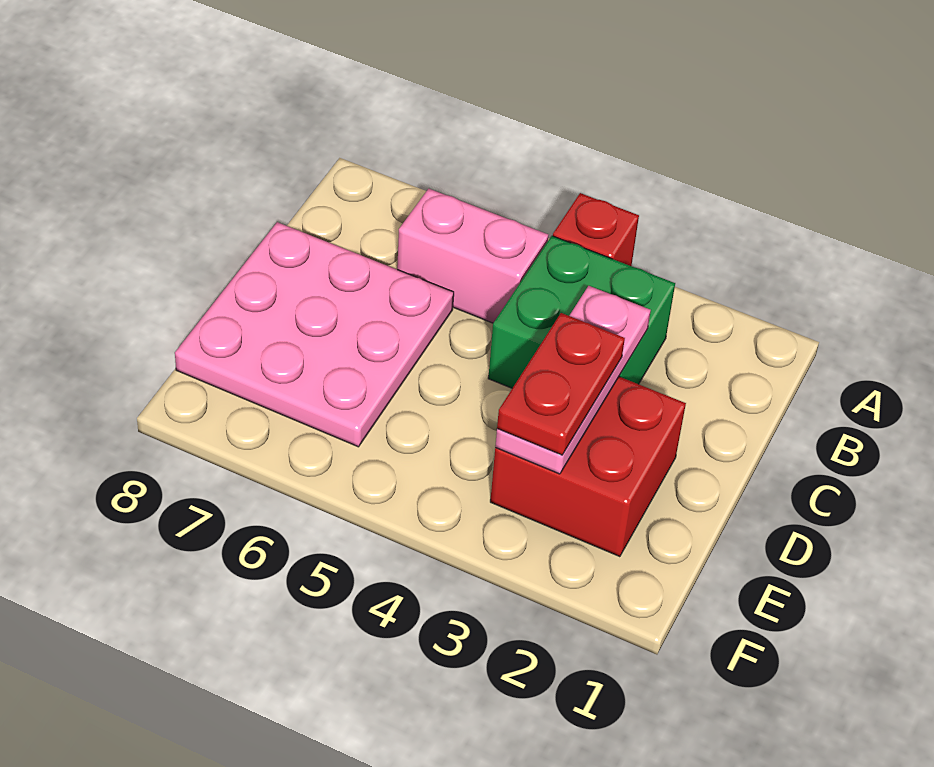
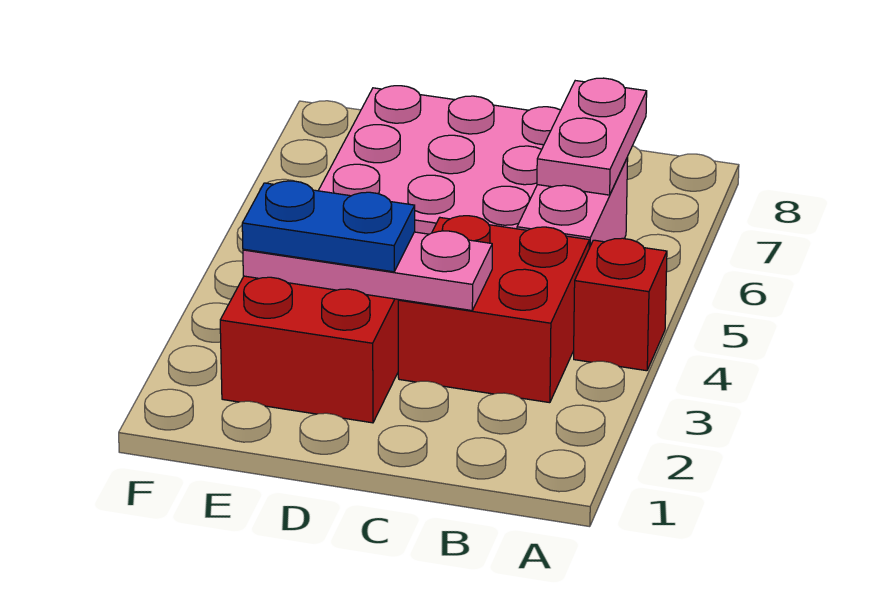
green brick B3:C4 level 1 -> red brick B3:C4 level 1
none -> pink plate B6:B7 level 2
red plate D3:E3 level 3 -> blue plate D3:E3 level 3

